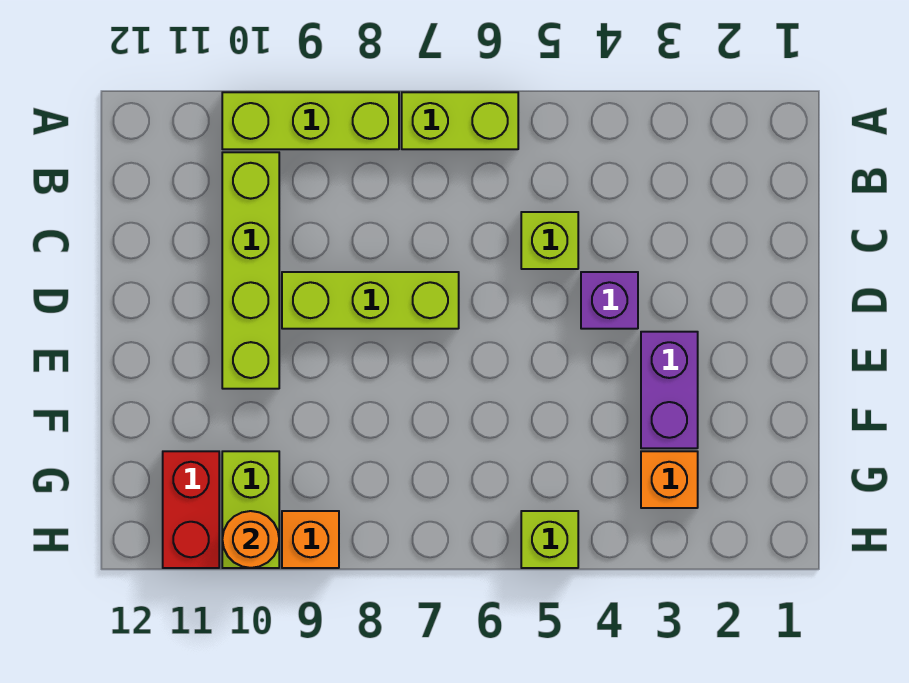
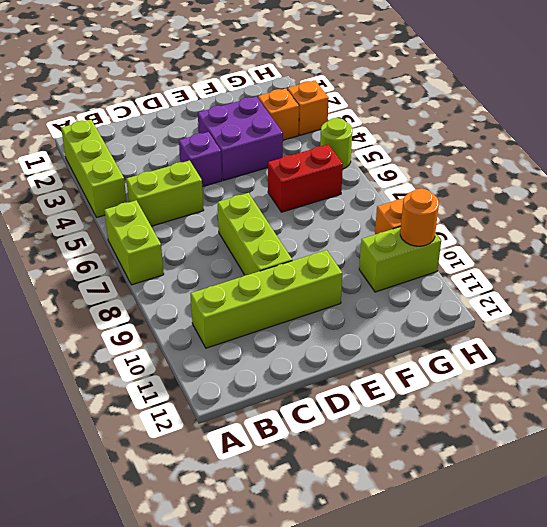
lime brick A8:A10 level 1 -> lime brick A2:A4 level 1
lime brick C5 level 1 -> lime brick B5:C5 level 1
purple brick E3:F3 level 1 -> purple brick E3:F4 level 1
red brick G11:H11 level 1 -> red brick F6:G6 level 1
none -> orange brick H3 level 1
lime brick H5 level 1 -> lime round brick H5 level 1

